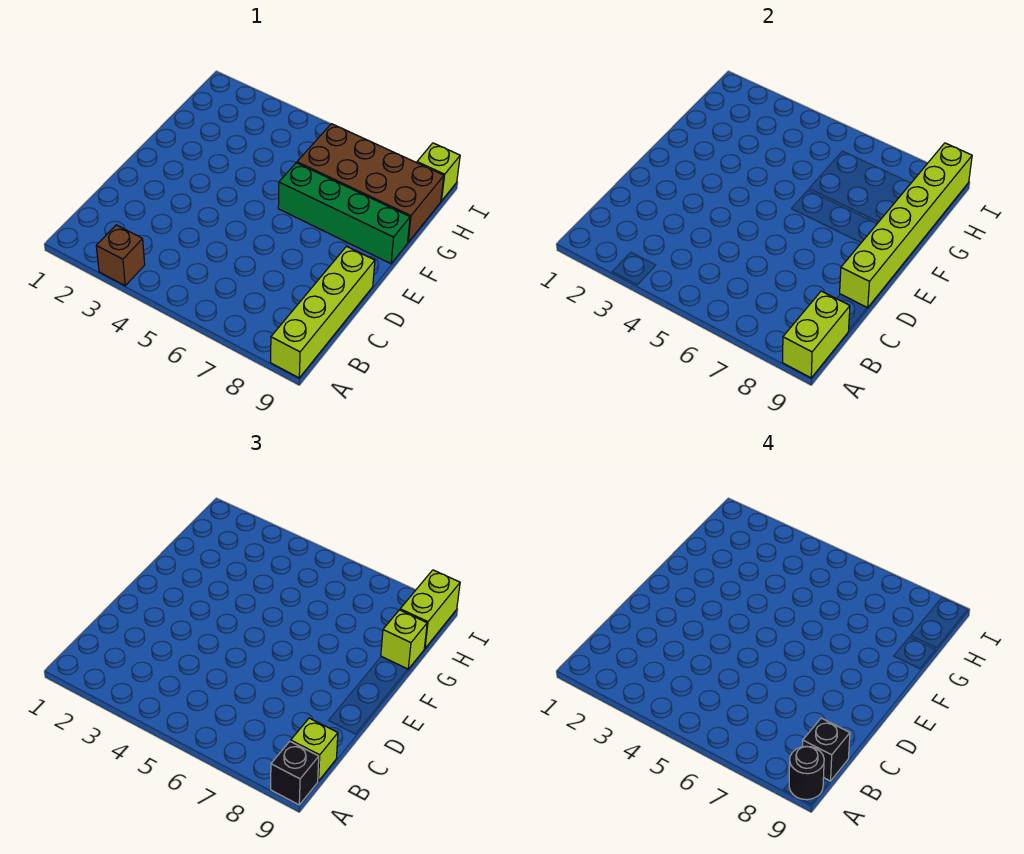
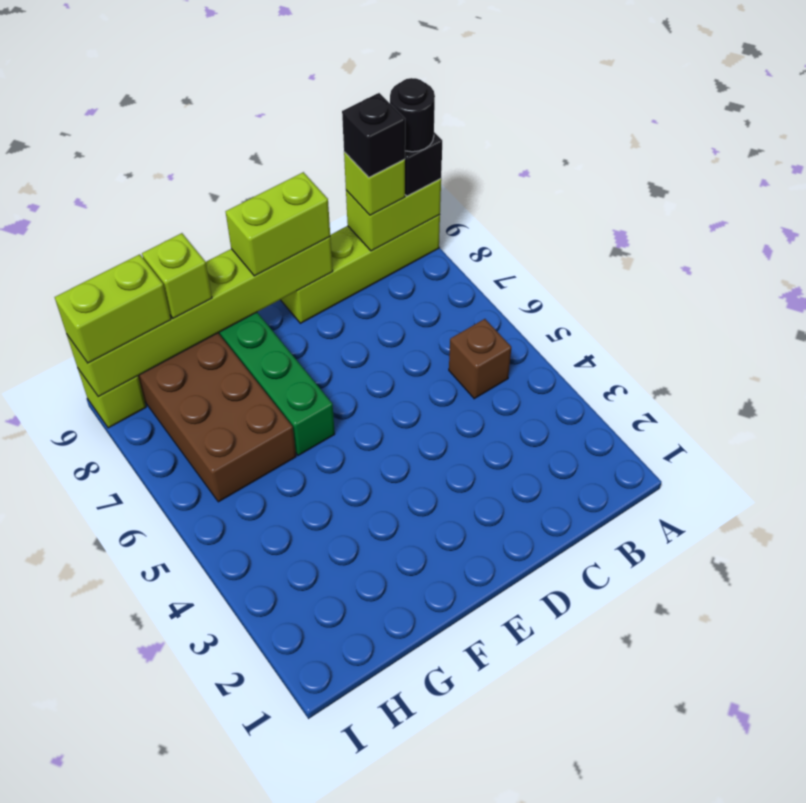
brown brick A3 level 1 -> brown brick B5 level 1
none -> lime brick D9:E9 level 3

